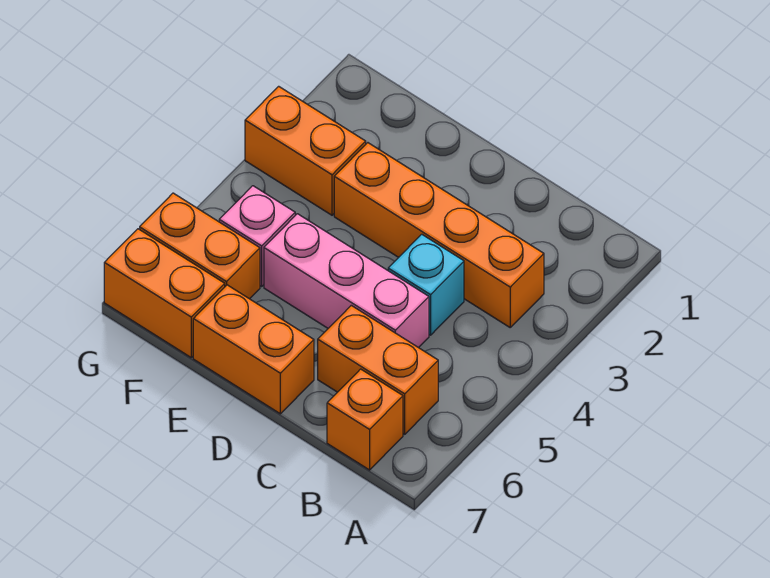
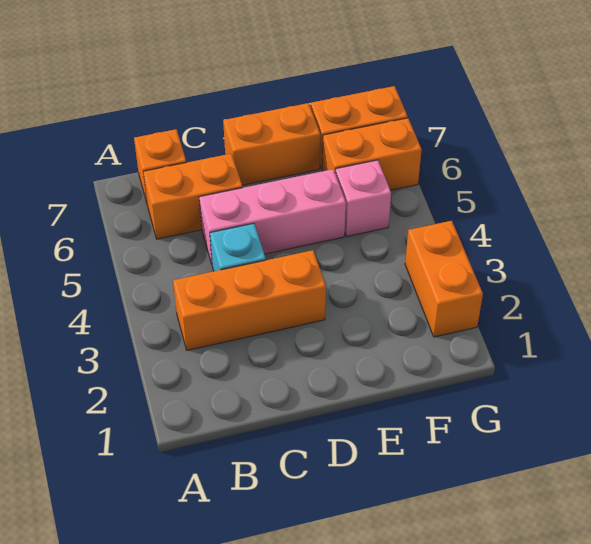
orange brick B3:E3 level 1 -> orange brick B3:D3 level 1
orange brick F3:G3 level 1 -> orange brick G2:G3 level 1

